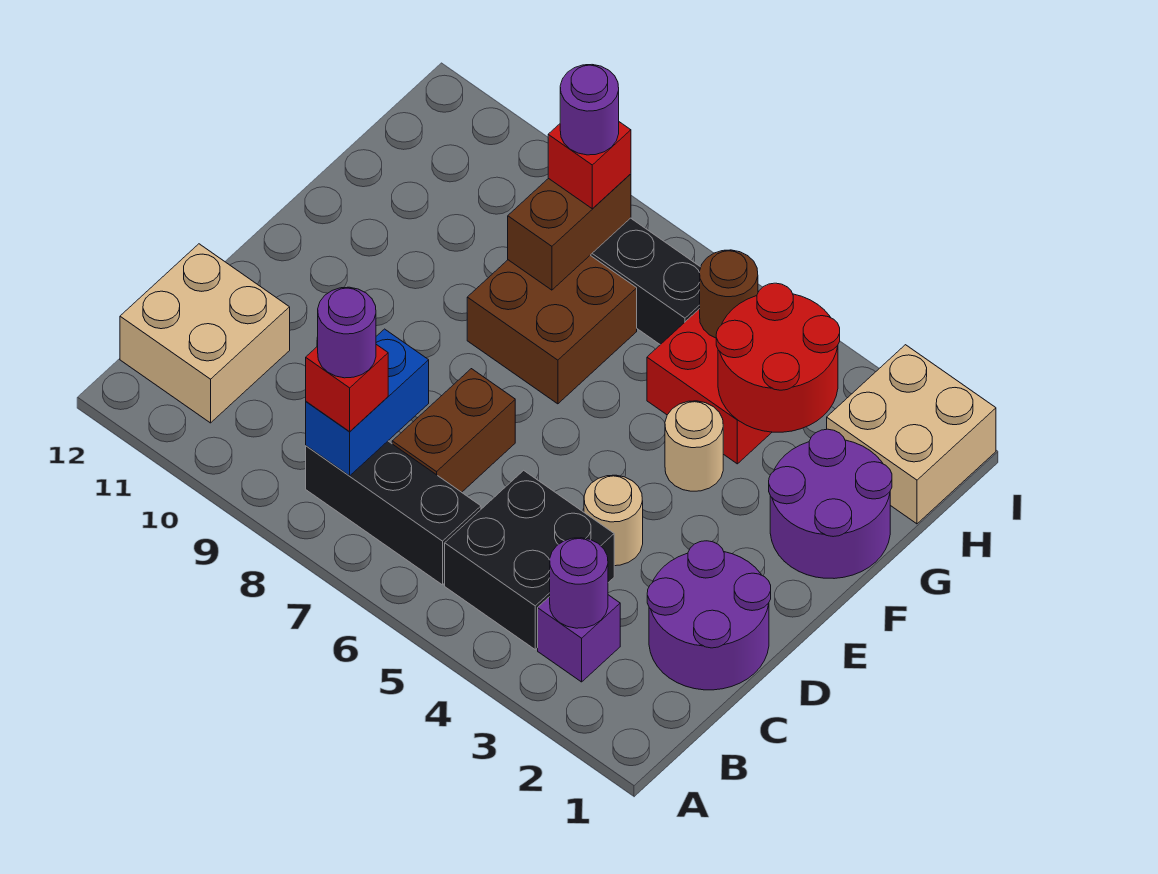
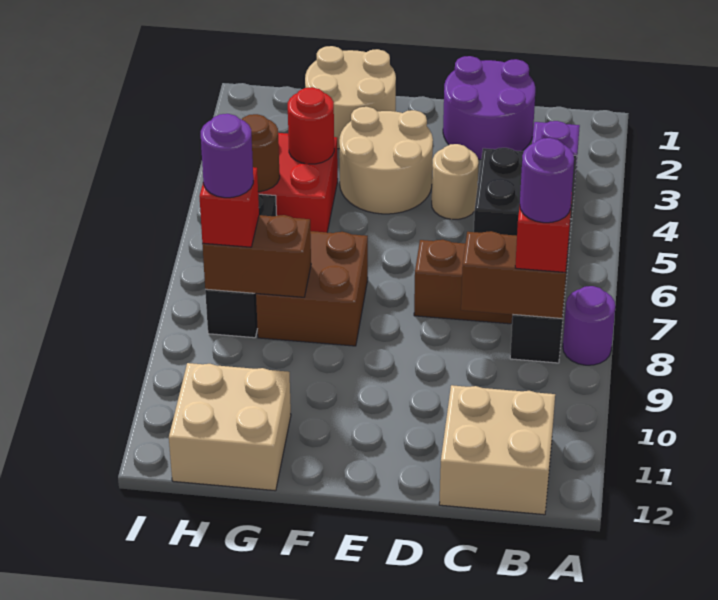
purple round brick B3 level 2 -> purple round brick A8 level 1
blue brick B8:C8 level 2 -> brown brick B8:C8 level 2
purple round brick F1:G2 level 1 -> tan round brick F1:G2 level 1
tan round brick F4 level 1 -> tan round brick E3:F4 level 1
red round brick G3:H4 level 2 -> red round brick G4 level 2
tan brick H1:I2 level 1 -> tan brick G11:H12 level 1

